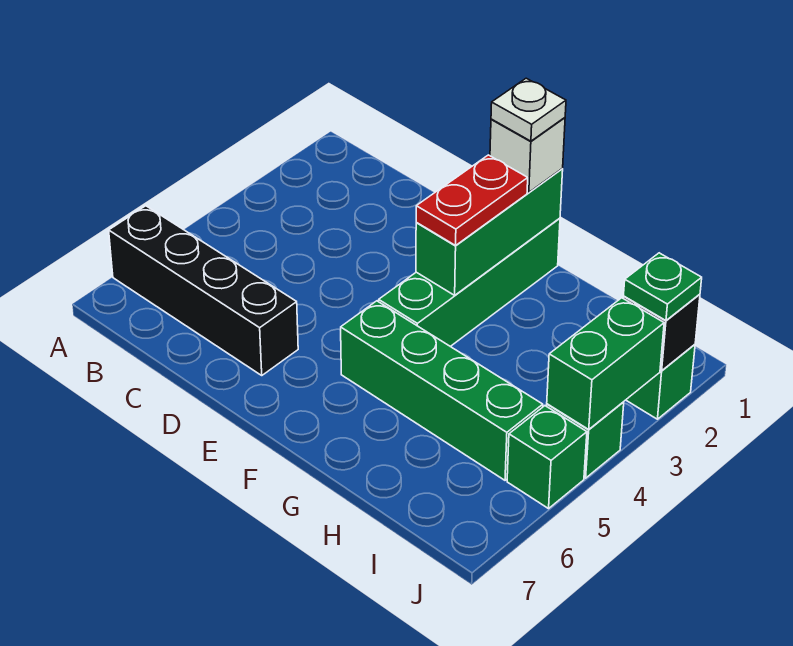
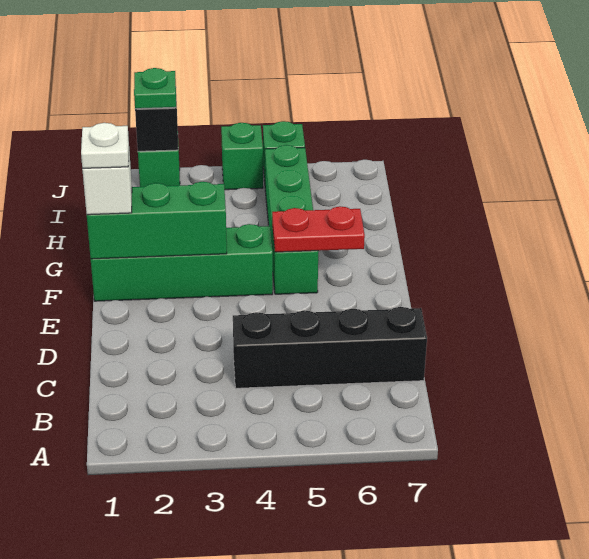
black brick A6:D6 level 1 -> black brick C4:C7 level 1
red plate F2:F3 level 3 -> red plate F5:F6 level 2
green brick J3:J4 level 2 -> none

